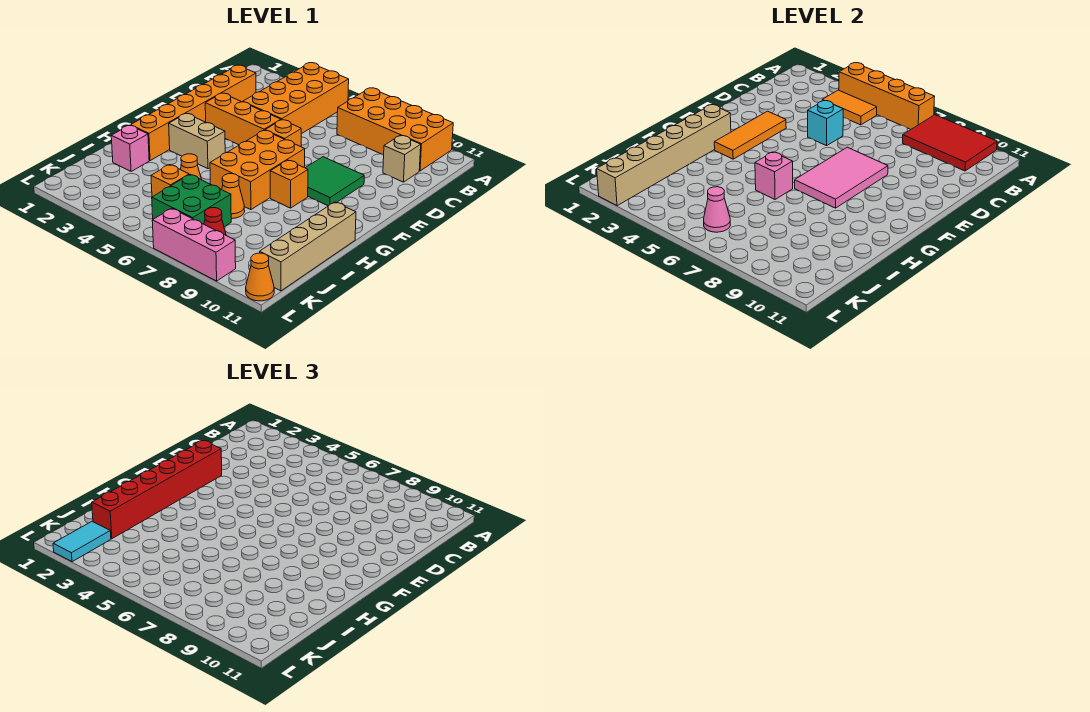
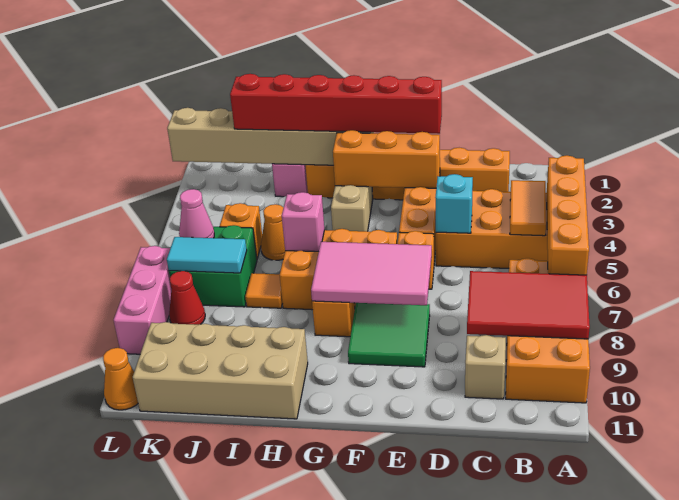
red tile A8:B10 level 2 -> red tile A8:C9 level 2
orange tile E3:G3 level 2 -> orange brick E3:G3 level 2
tan brick H11:K11 level 1 -> tan brick H10:K11 level 1
orange cone I7 level 1 -> orange tile I7 level 1
cyan tile K2:L2 level 3 -> cyan tile J7:K7 level 2

